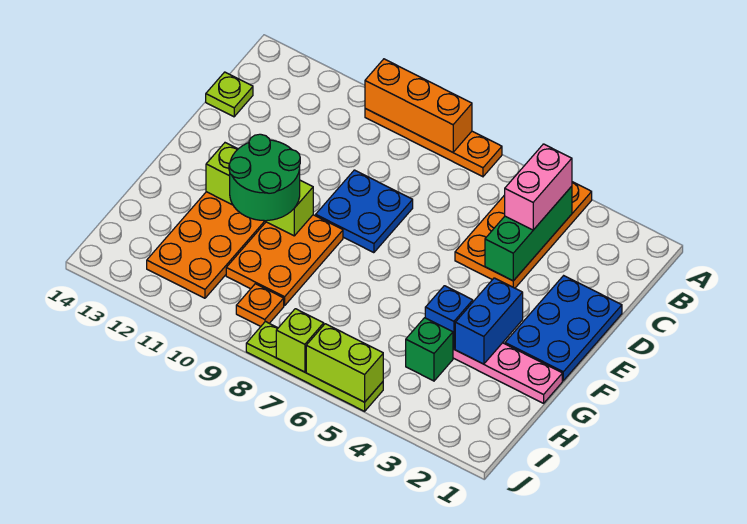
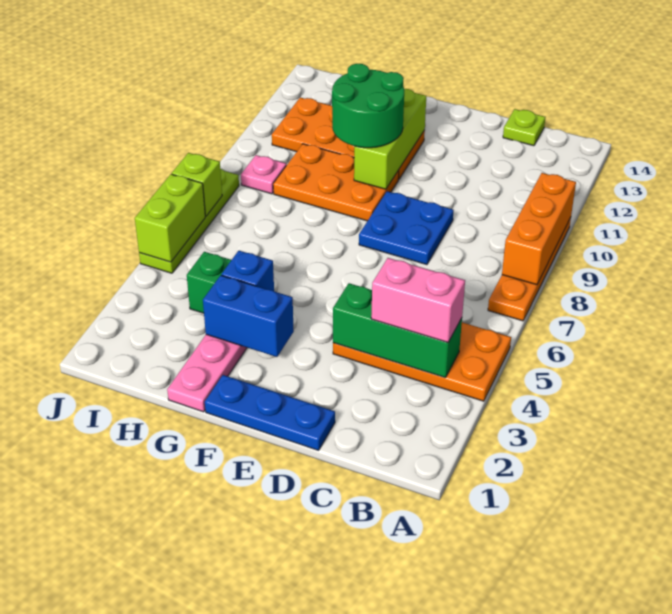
blue plate D1:F2 level 1 -> blue plate D1:F1 level 1
orange plate I9 level 1 -> pink plate I9 level 1

